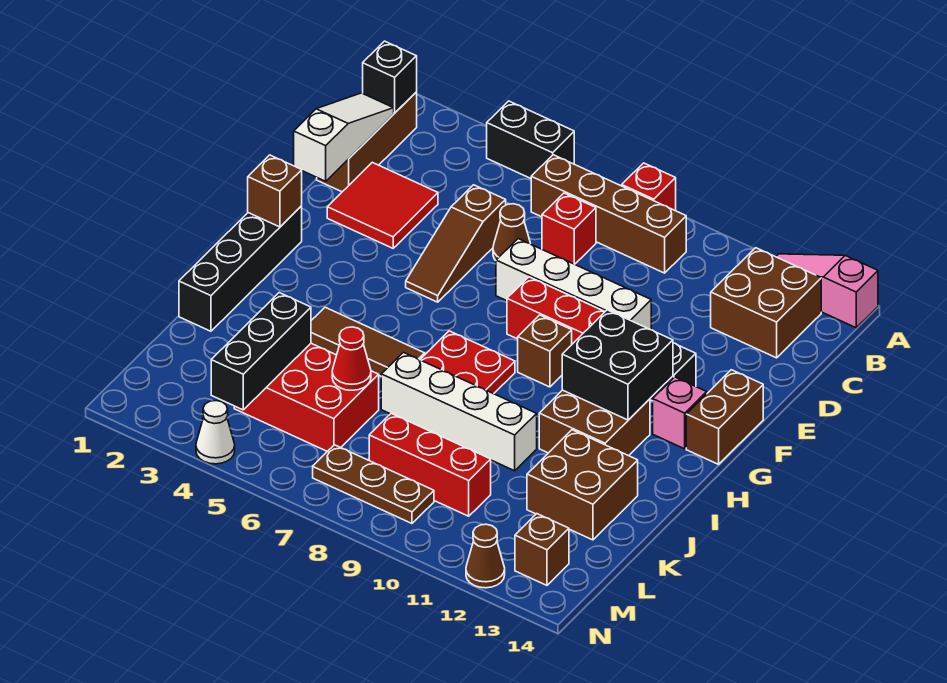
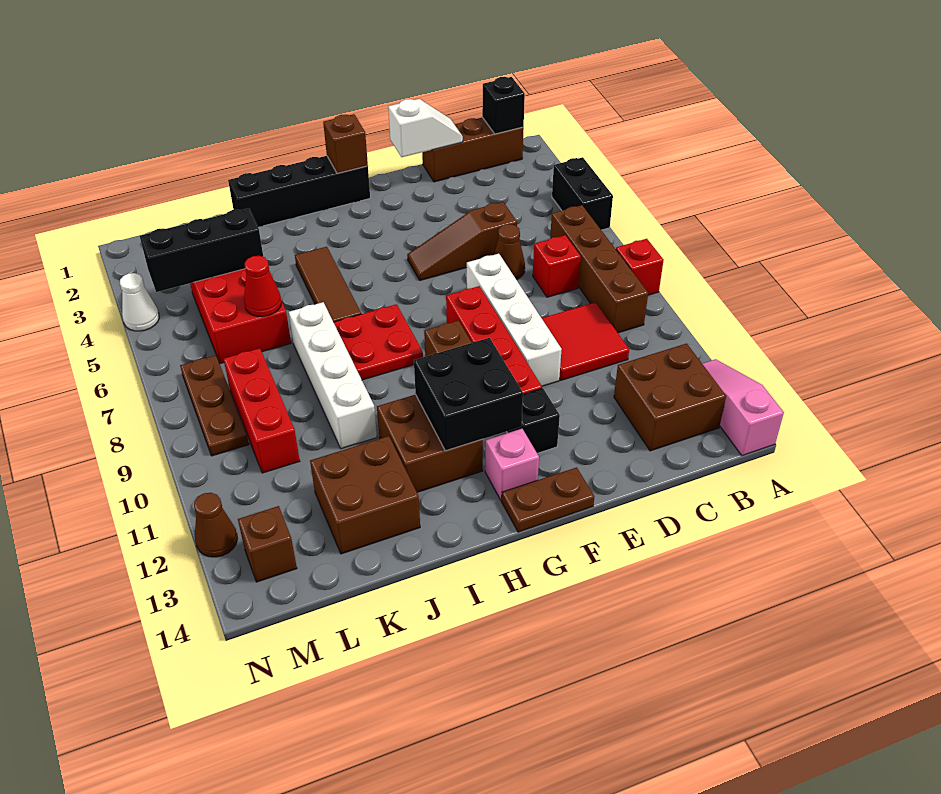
white slope C1:E1 level 2 top E -> white slope D1:E1 level 2 top E
red tile D2:E3 level 1 -> red tile C9:D10 level 1
brown brick F14:G14 level 1 -> brown plate F14:G14 level 1

